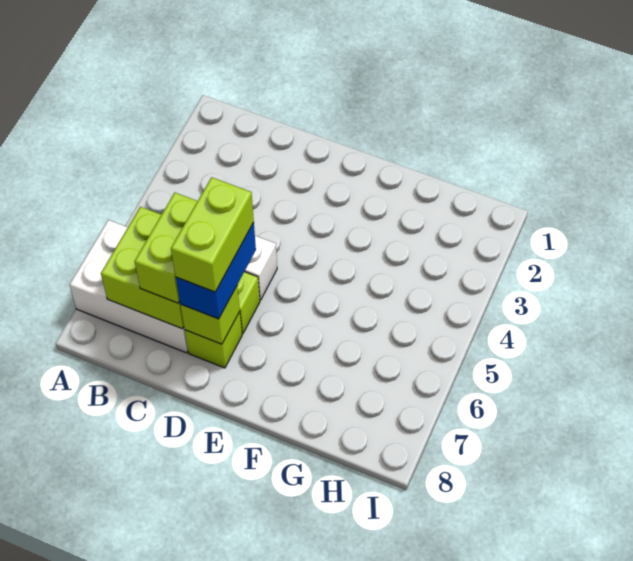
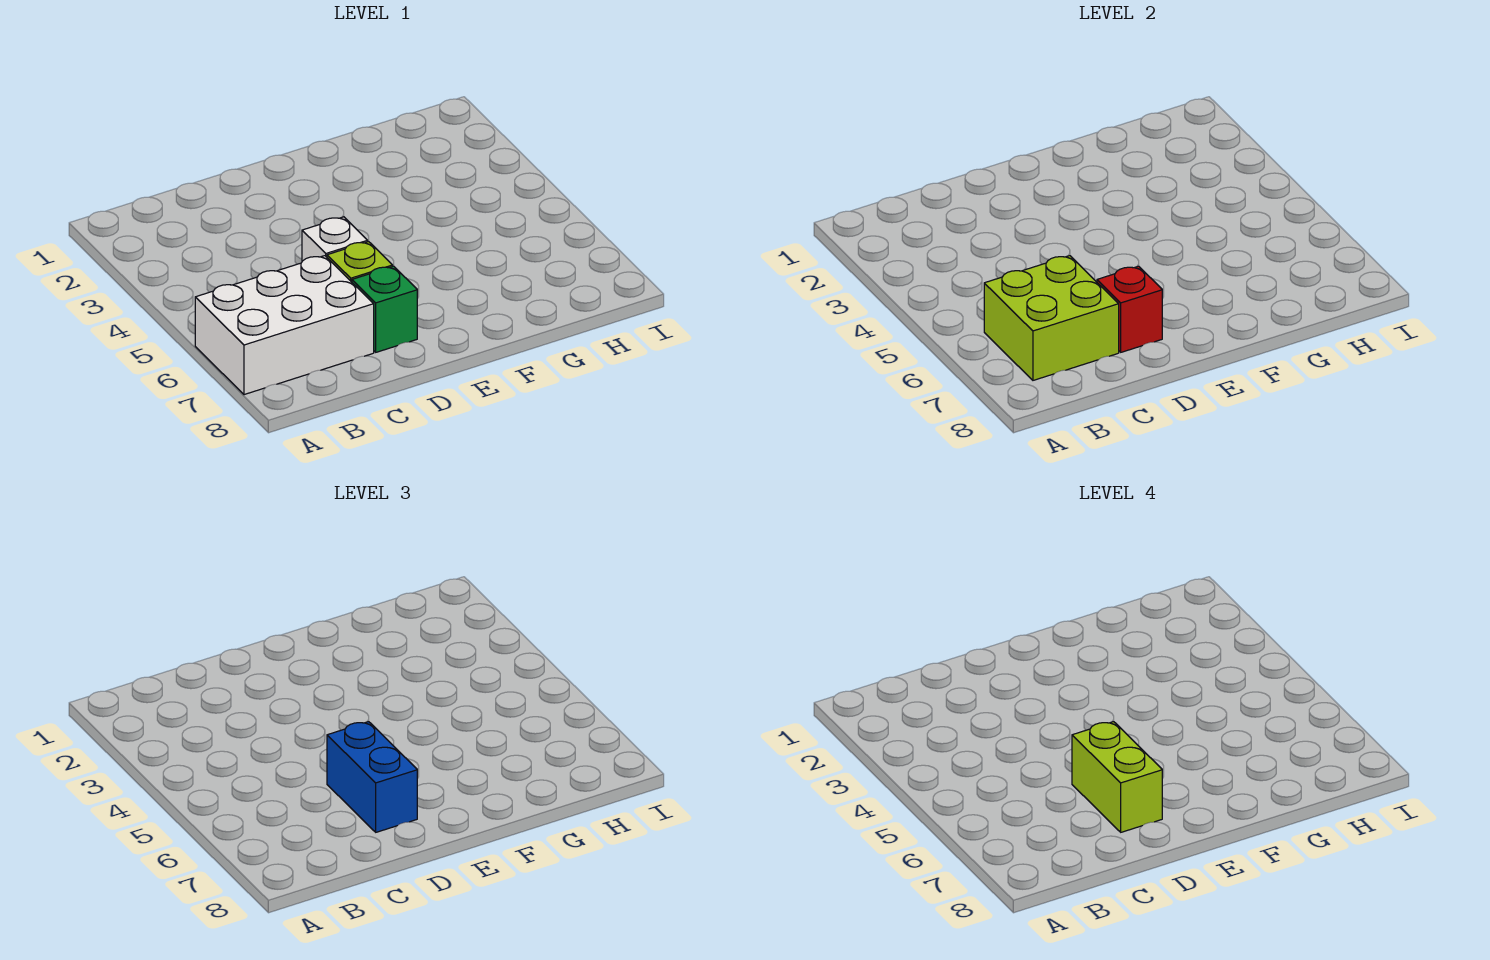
lime brick C6:C7 level 3 -> none
lime brick D7 level 1 -> green brick D7 level 1
lime brick D7 level 2 -> red brick D7 level 2

